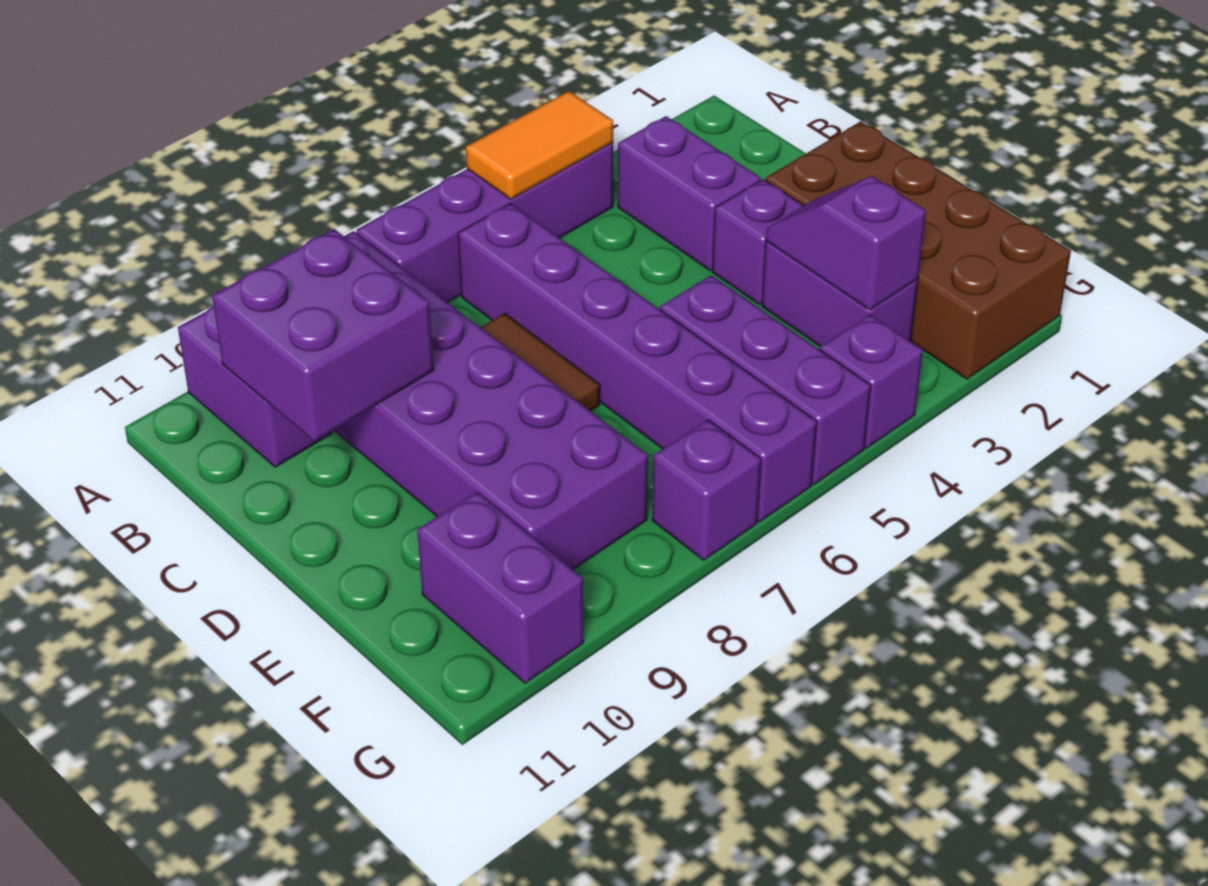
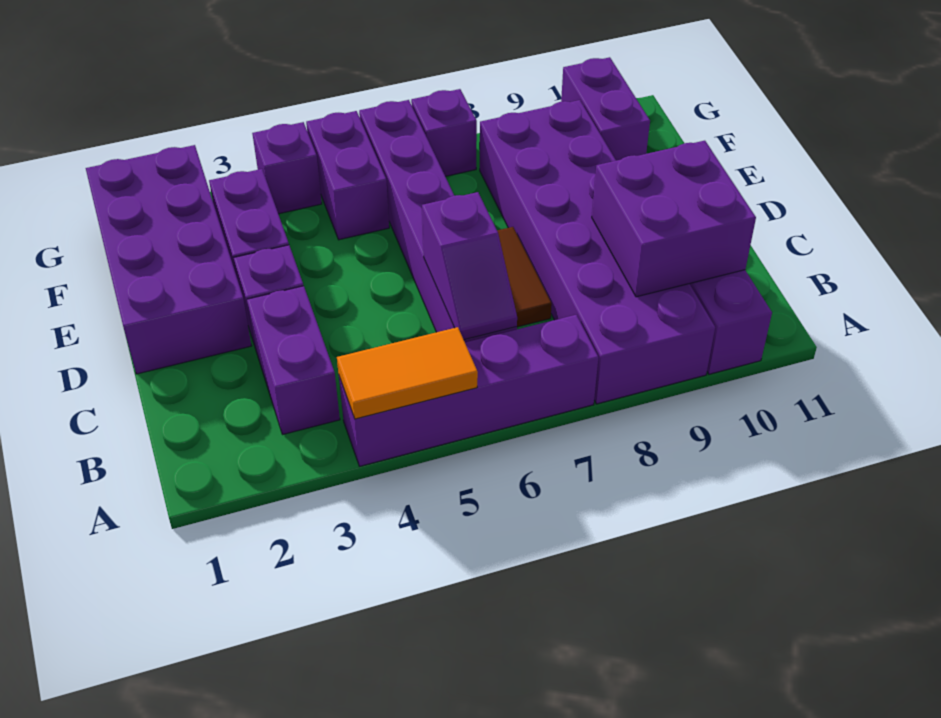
brown brick D1:G2 level 1 -> purple brick D1:G2 level 1
purple slope E3:F3 level 2 top F -> purple slope B6:C6 level 2 top C
purple brick E5:G5 level 1 -> purple brick F5:G5 level 1

